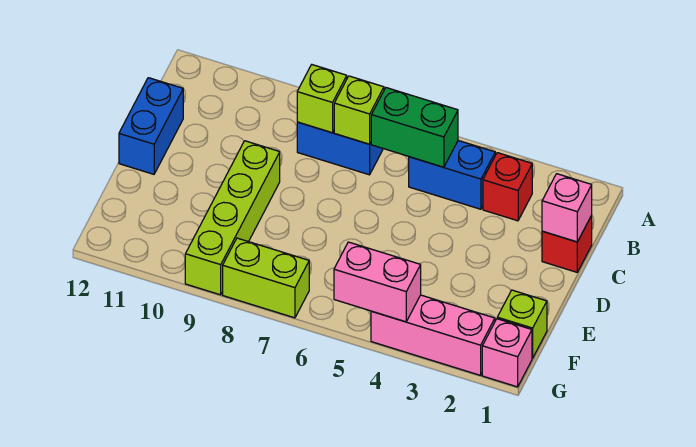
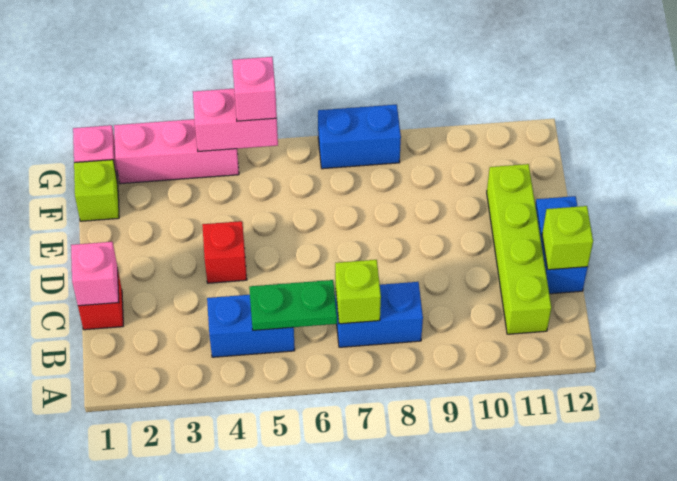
red brick B3 level 1 -> red brick D4 level 1
green brick B5:B6 level 2 -> green plate B5:B6 level 2
lime brick B8 level 2 -> lime brick C12 level 2
lime brick D9:G9 level 1 -> lime brick B11:E11 level 1
none -> pink brick G5 level 3
lime brick G7:G8 level 1 -> blue brick G7:G8 level 1

